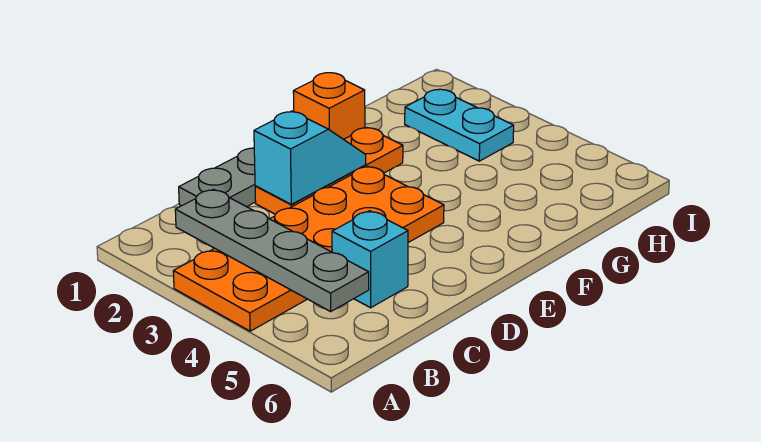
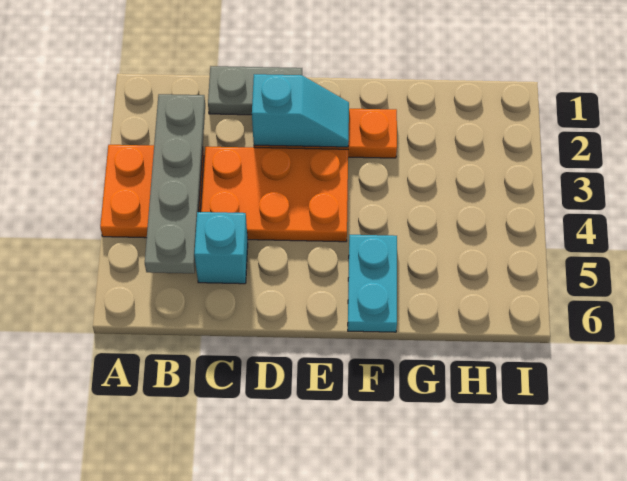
orange brick F1 level 1 -> none
cyan plate H2:H3 level 1 -> cyan plate F5:F6 level 1

